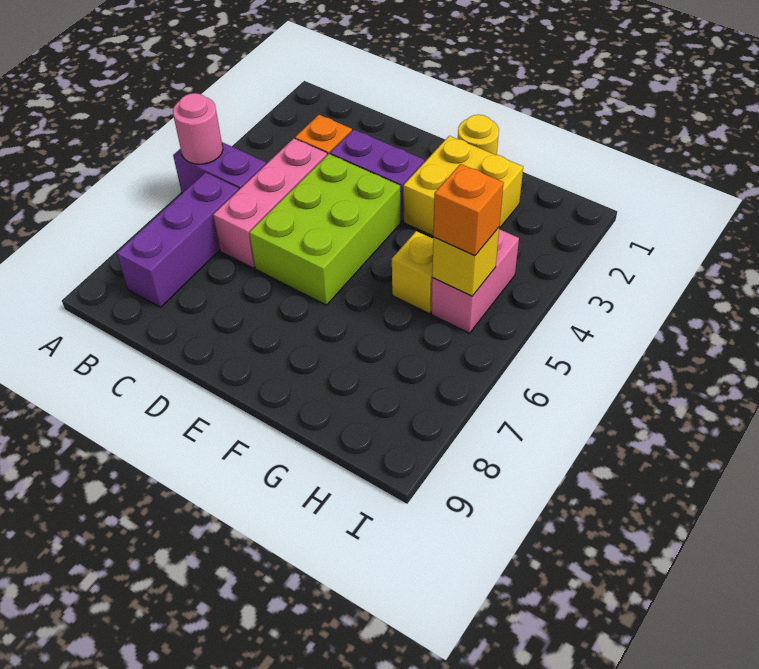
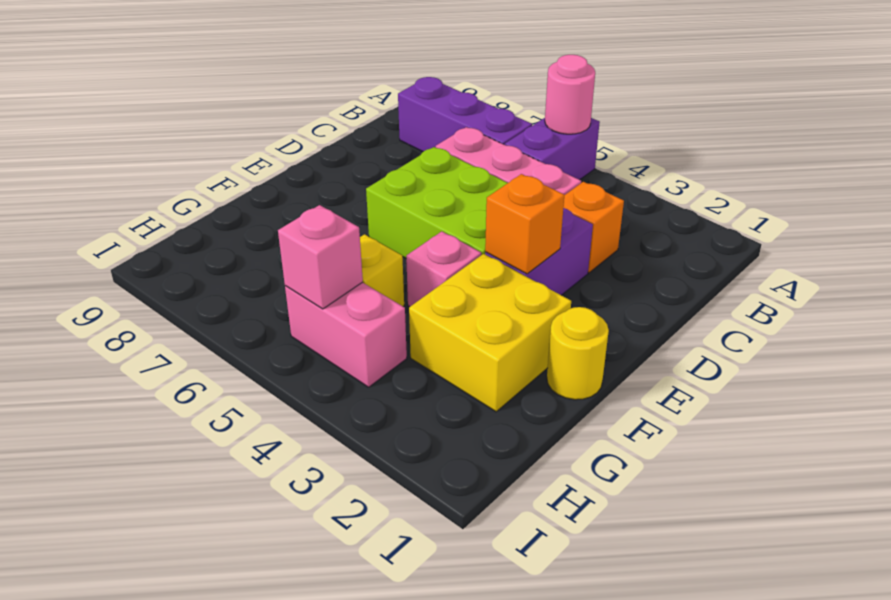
none -> pink brick F4 level 1
yellow brick H5 level 2 -> pink brick H5 level 2
orange brick H5 level 3 -> orange brick E3 level 2

